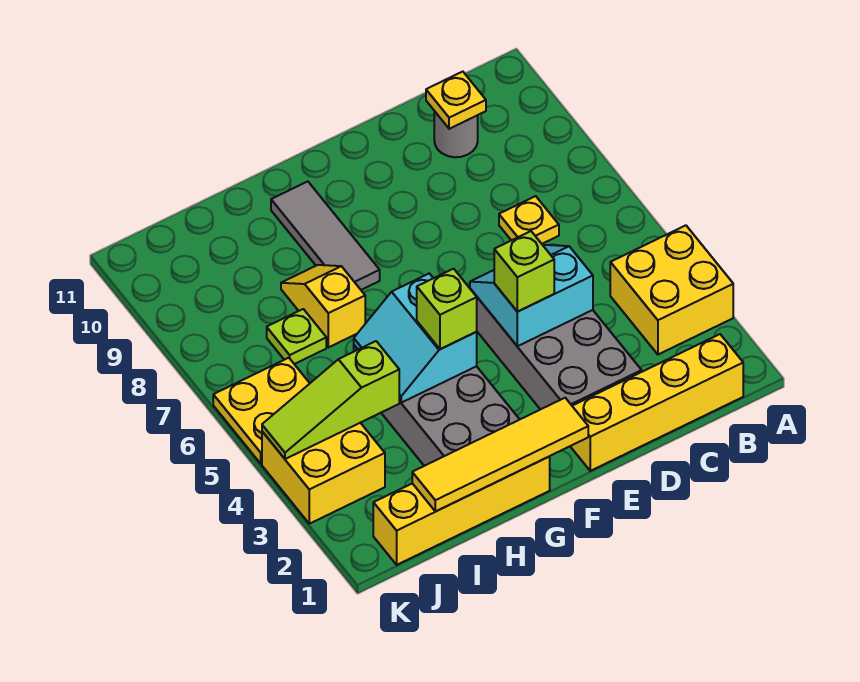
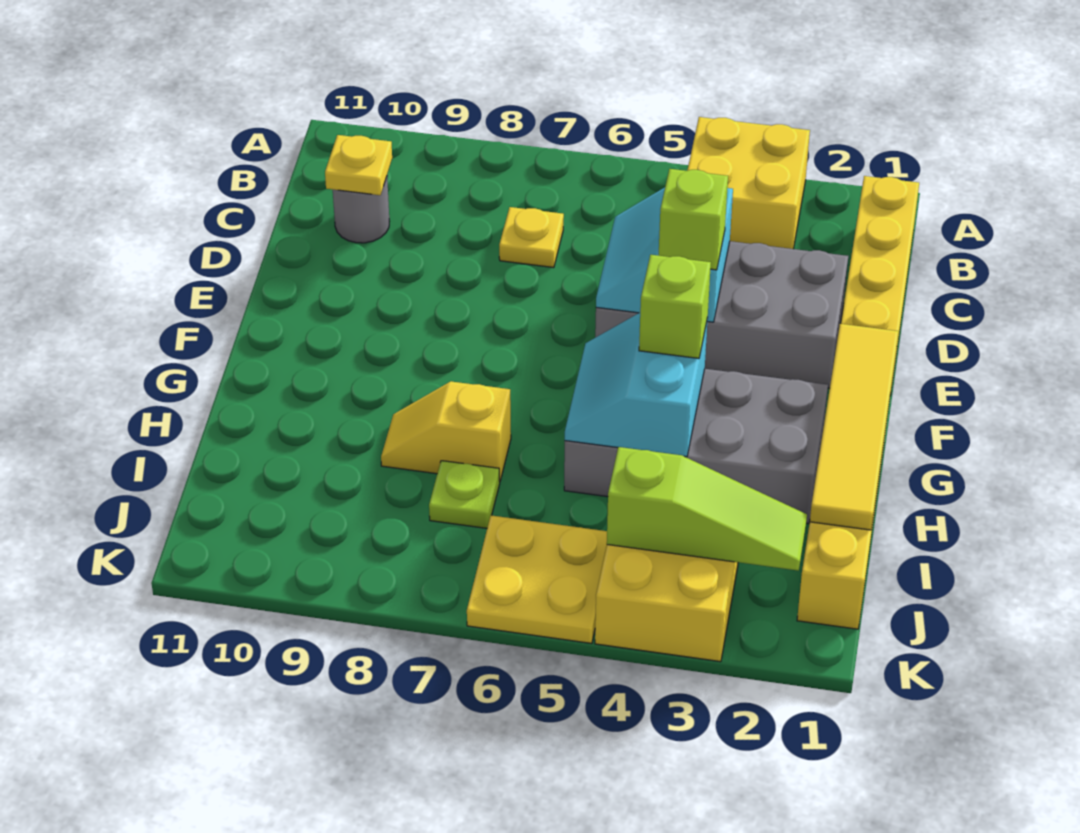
cyan slope G4:H5 level 2 top G -> cyan slope G4:H5 level 2 top 4
grey tile G8:G10 level 1 -> none
lime slope I4:K4 level 2 top I -> lime slope J2:J4 level 2 top 4

